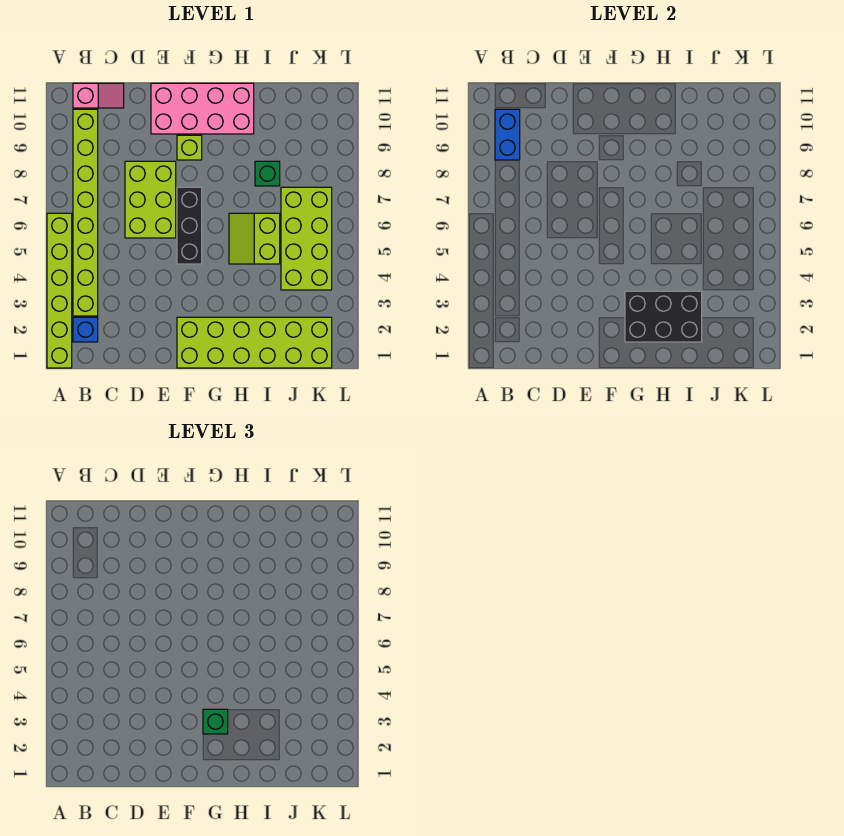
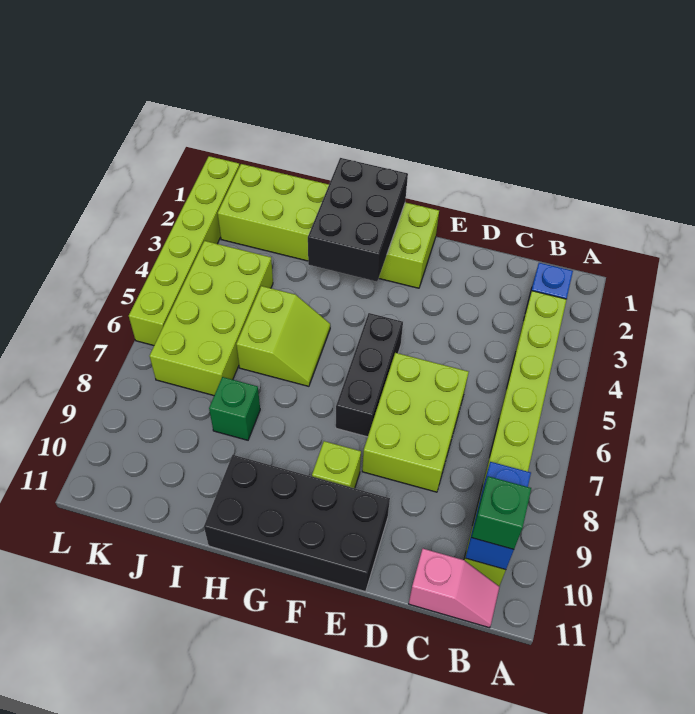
lime brick A1:A6 level 1 -> lime brick L1:L6 level 1
pink slope B11:C11 level 1 top B -> pink slope B11:C11 level 1 top C
pink brick E10:H11 level 1 -> black brick E10:H11 level 1
black brick G2:I3 level 2 -> black brick G1:H3 level 2
green brick G3 level 3 -> green brick B10 level 3

